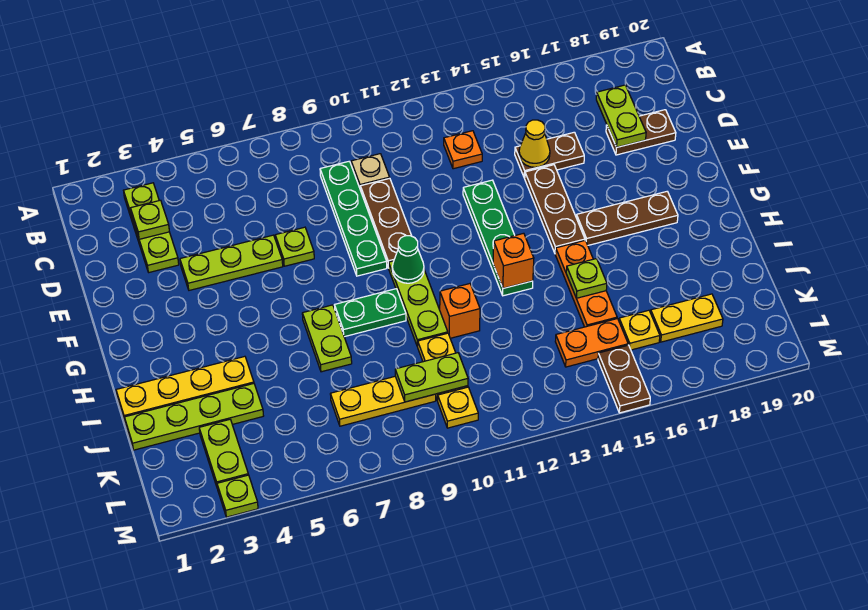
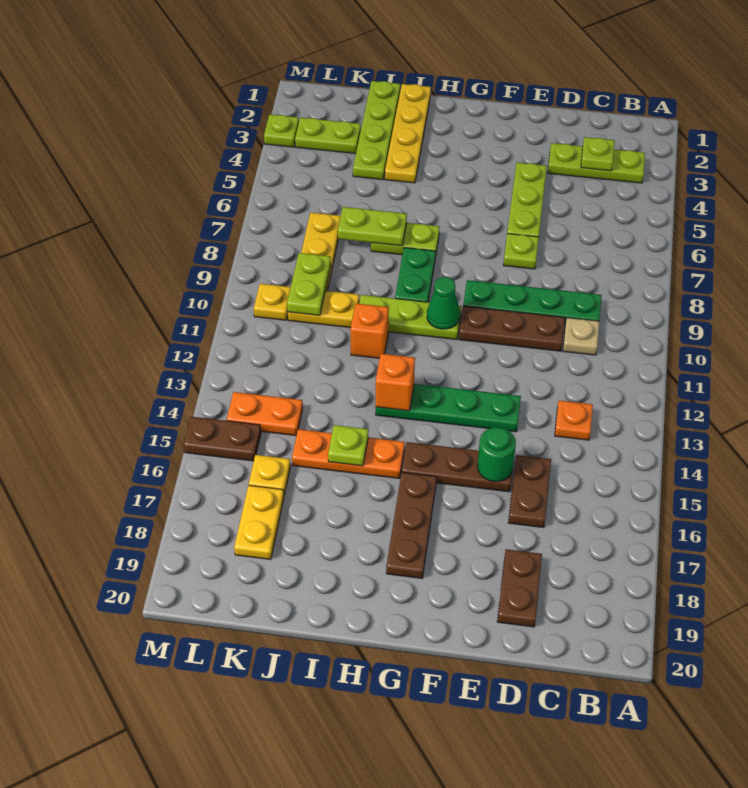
lime plate C18:D18 level 2 -> lime plate I7:J7 level 2
yellow cone D15 level 2 -> none
none -> green round brick E15 level 2
orange plate K14:K15 level 1 -> orange plate K14:L14 level 1

